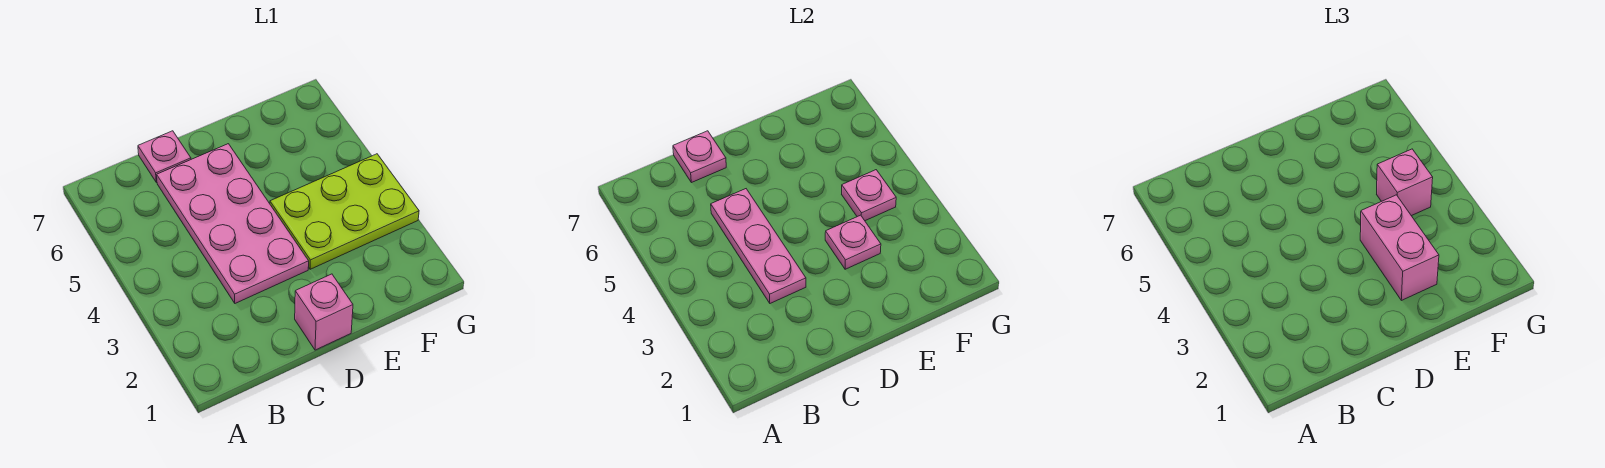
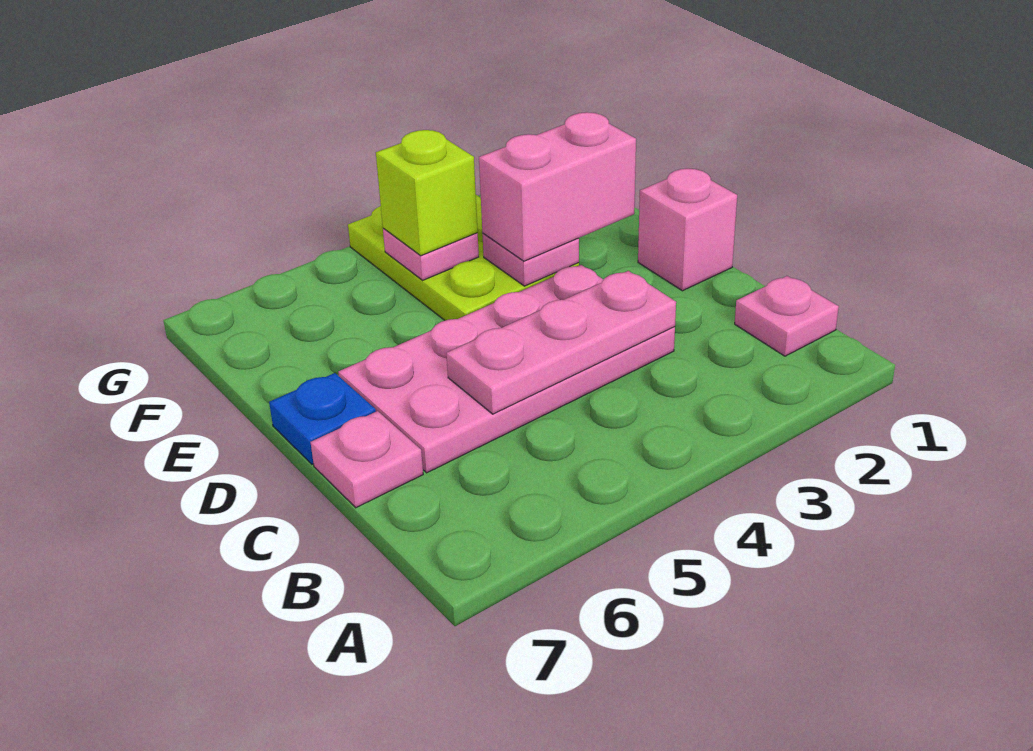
pink plate C7 level 2 -> pink plate B1 level 1
none -> blue plate D7 level 1
pink brick F4 level 3 -> lime brick F4 level 3

